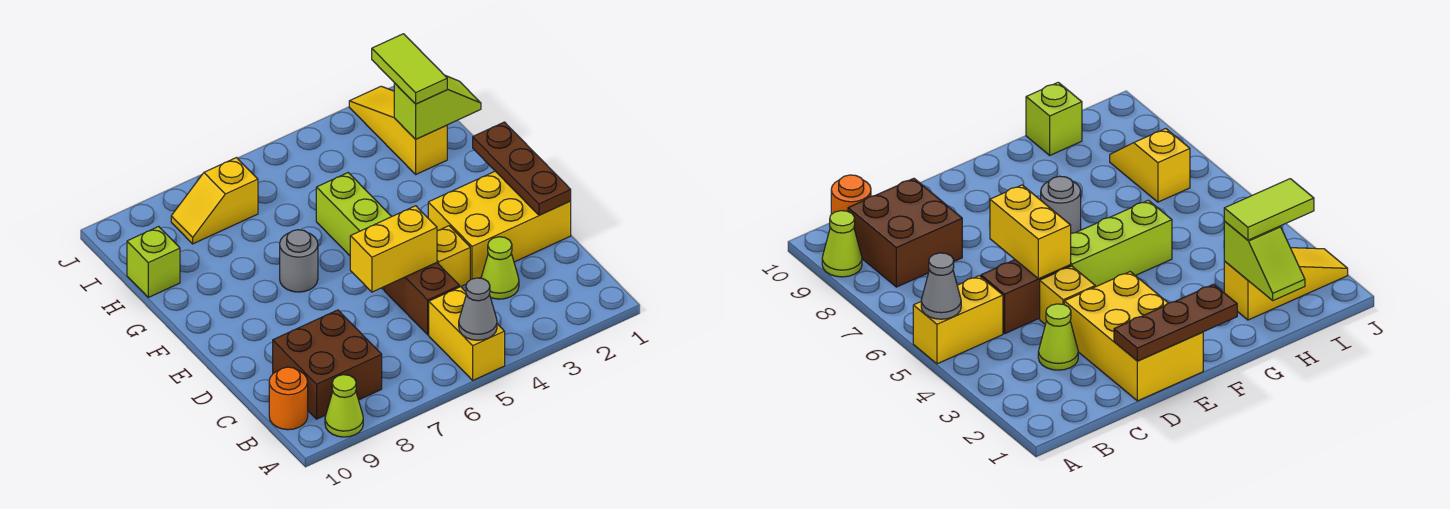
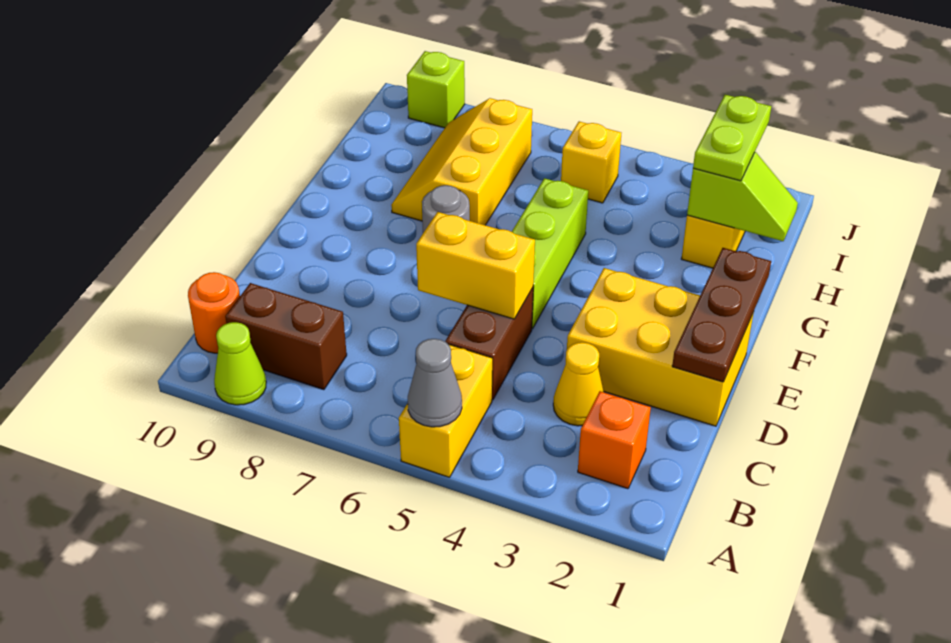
none -> orange brick B2 level 1
brown brick B8:C9 level 1 -> brown brick B8:B9 level 1
lime cone C3 level 1 -> yellow cone C3 level 1
yellow brick D4 level 1 -> yellow brick I5 level 1
lime tile H2:I2 level 3 -> lime plate H2:I2 level 3
lime brick H10 level 1 -> lime brick J9 level 1
yellow slope I7:I8 level 1 top 7 -> yellow slope G7:I8 level 1 top 7

